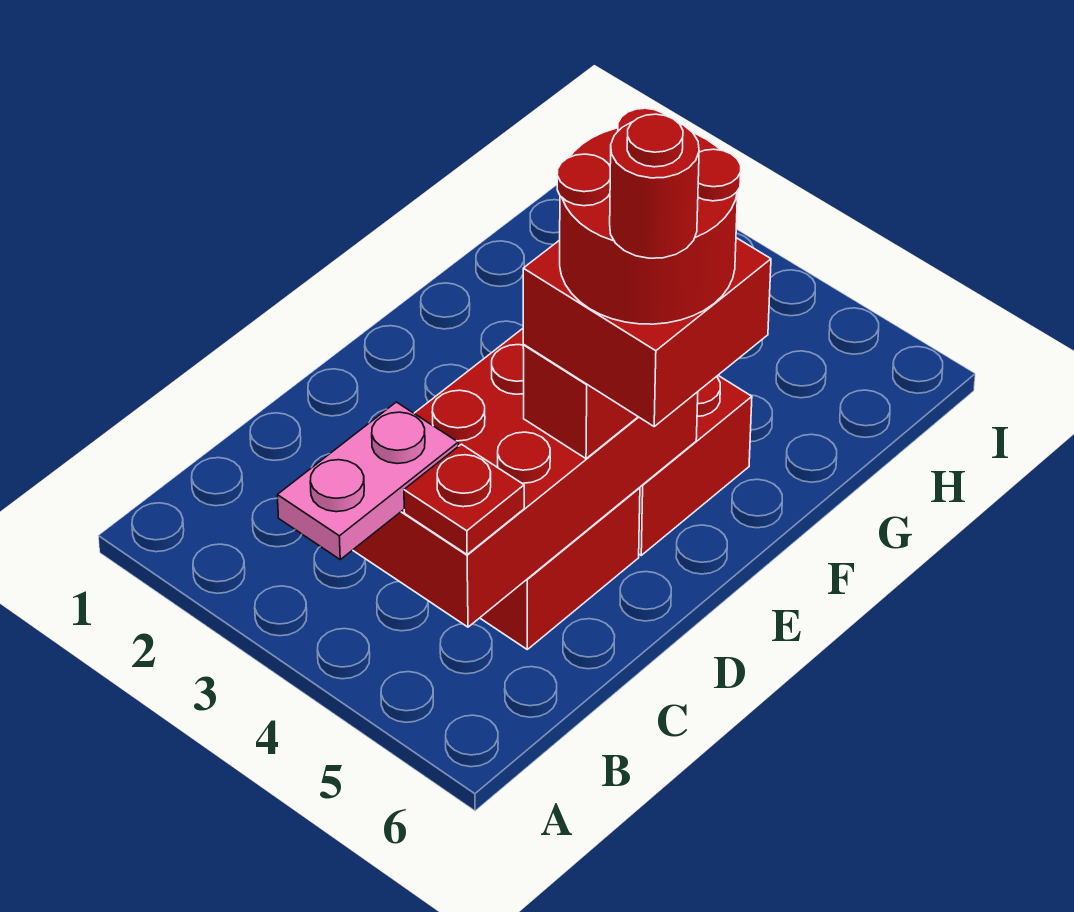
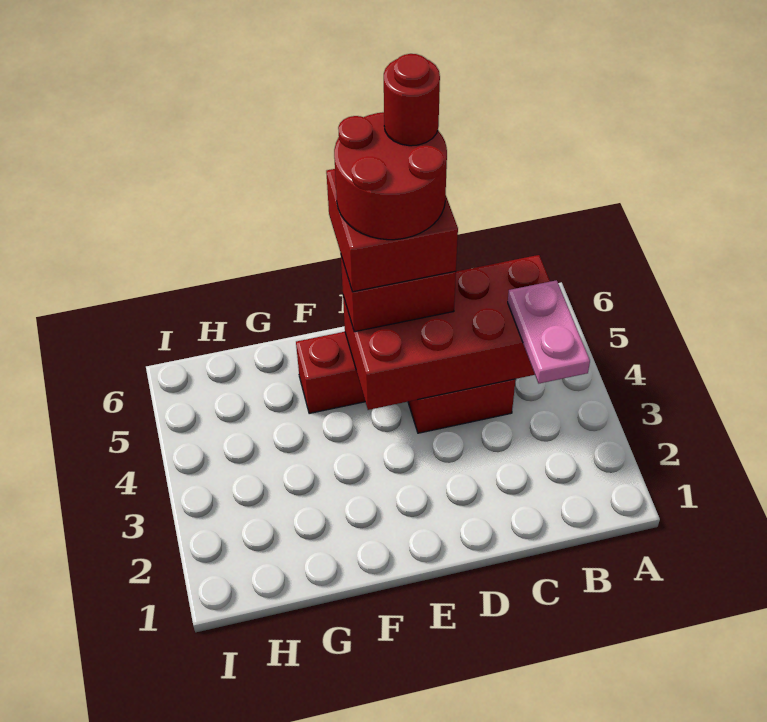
pink plate A4:B4 level 3 -> pink plate B3:B4 level 3
red plate B5 level 3 -> none

